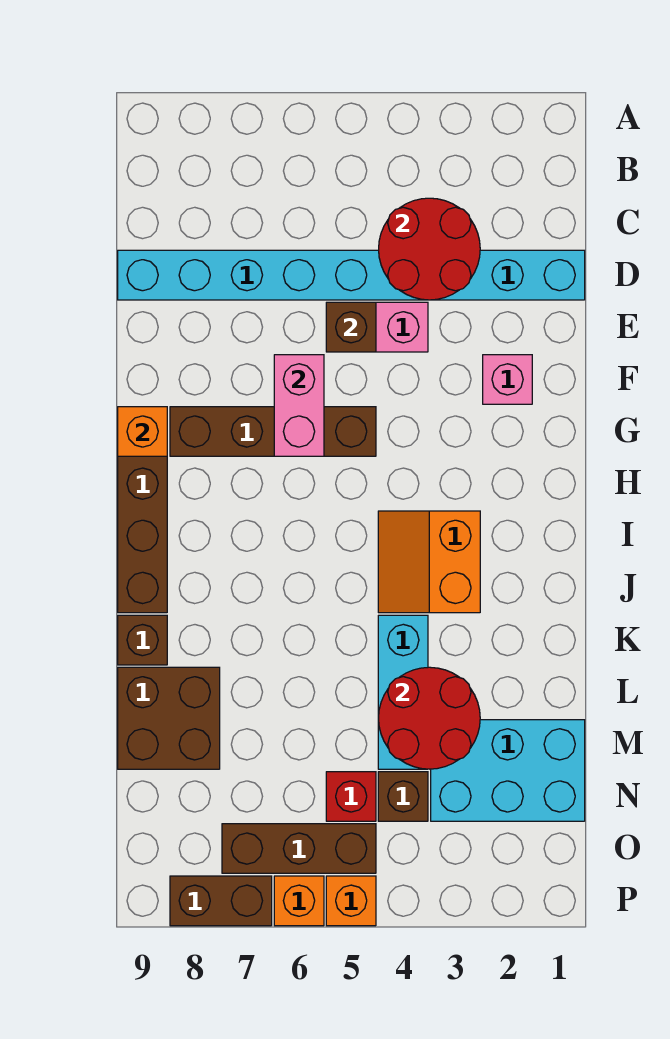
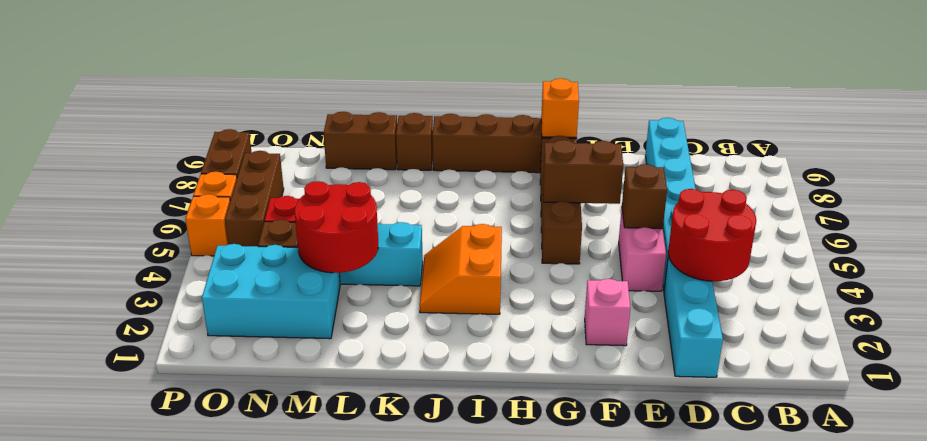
pink brick F6:G6 level 2 -> brown brick F6:G6 level 2
orange slope I3:J4 level 1 top 3 -> orange slope I3:J4 level 1 top I
brown brick L8:M9 level 1 -> brown brick L9:M9 level 1
cyan brick M1:N3 level 1 -> cyan brick M2:O3 level 1

